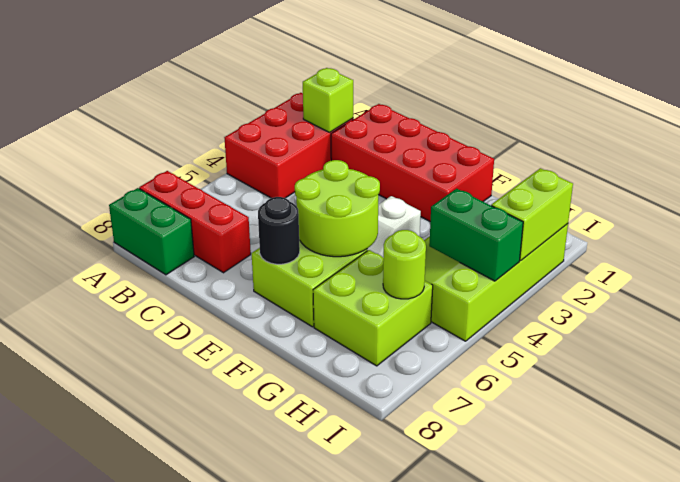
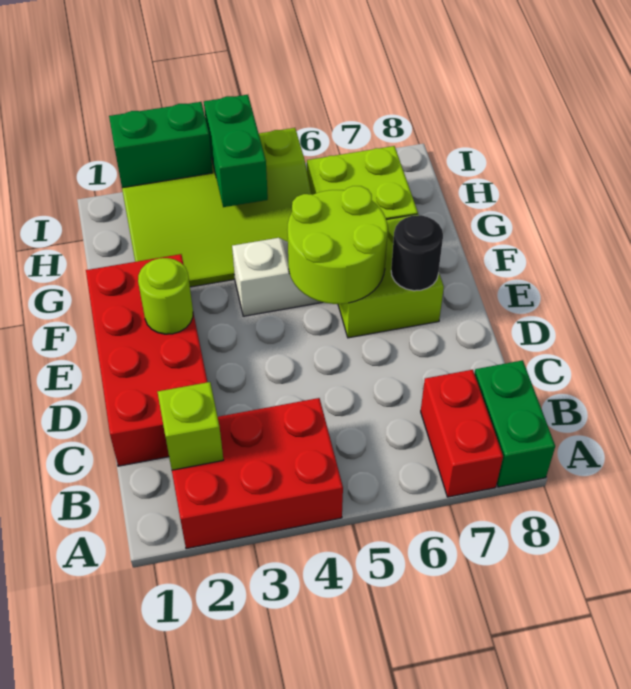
red brick A7:C7 level 1 -> red brick A7:B7 level 1
lime round brick H6 level 2 -> lime round brick E2 level 2
lime brick I2:I3 level 2 -> green brick I2:I3 level 2

